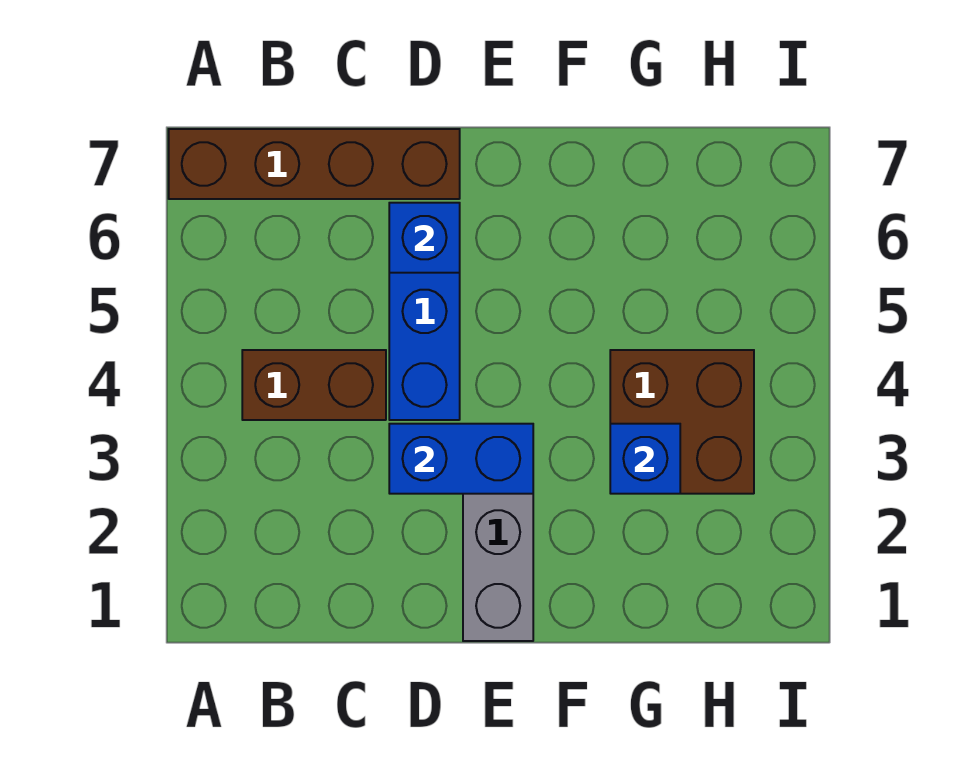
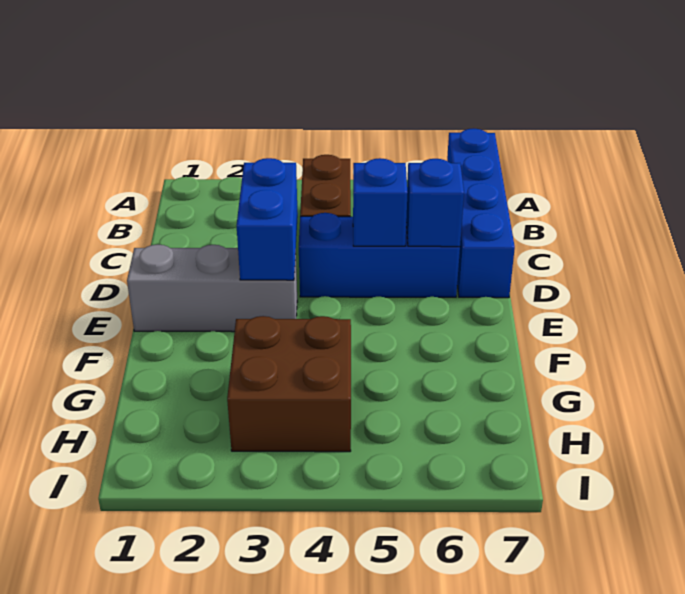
brown brick A7:D7 level 1 -> blue brick A7:D7 level 1
blue brick G3 level 2 -> blue brick D5 level 2

